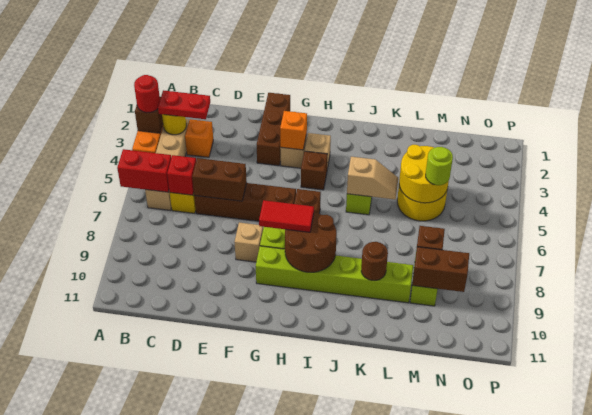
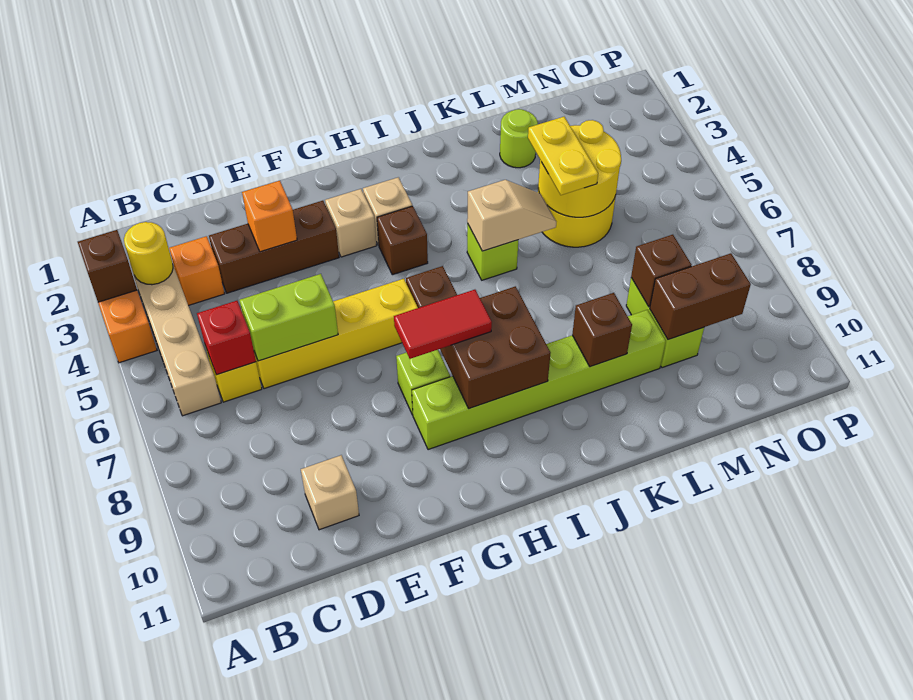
red round brick A3 level 3 -> none
red brick A6:B6 level 2 -> none
red plate B3:C3 level 3 -> none
brown brick D6:G6 level 1 -> yellow brick D6:G6 level 1
brown brick D6:E6 level 2 -> lime brick D6:E6 level 2
brown brick F1:F3 level 1 -> brown brick D3:F3 level 1
tan brick F8 level 1 -> tan brick D10 level 1
orange brick G3 level 2 -> orange brick E3 level 2
brown round brick H8:I9 level 2 -> brown brick H8:I9 level 2
brown round brick K9 level 2 -> brown brick K9 level 2
none -> yellow plate L4:L5 level 3
lime round brick M5 level 3 -> lime round brick L2 level 1

